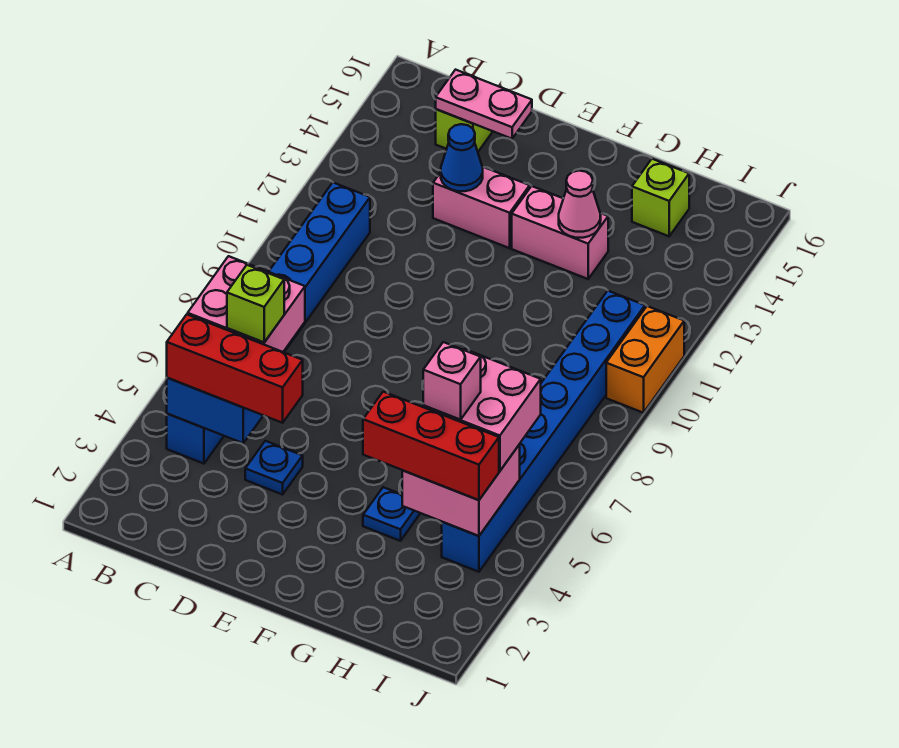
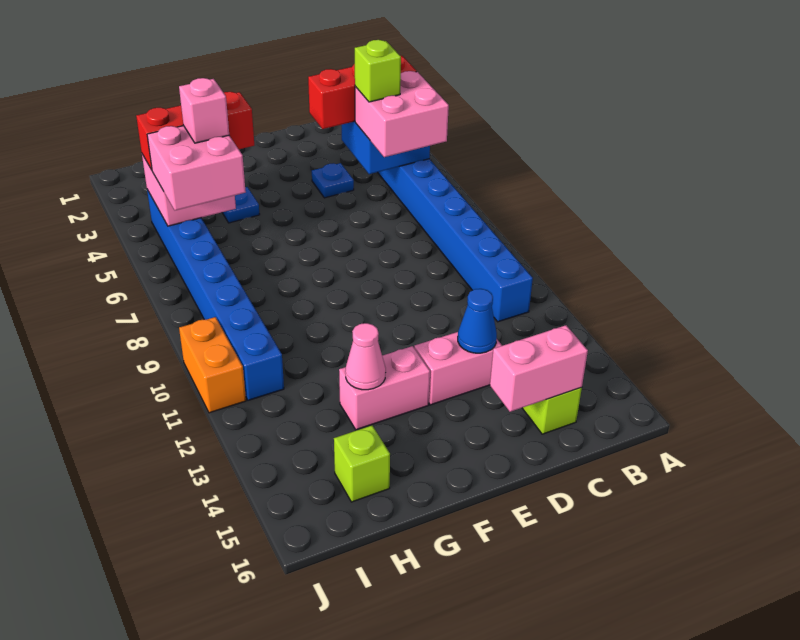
pink plate C15:D15 level 2 -> pink brick C15:D15 level 2

